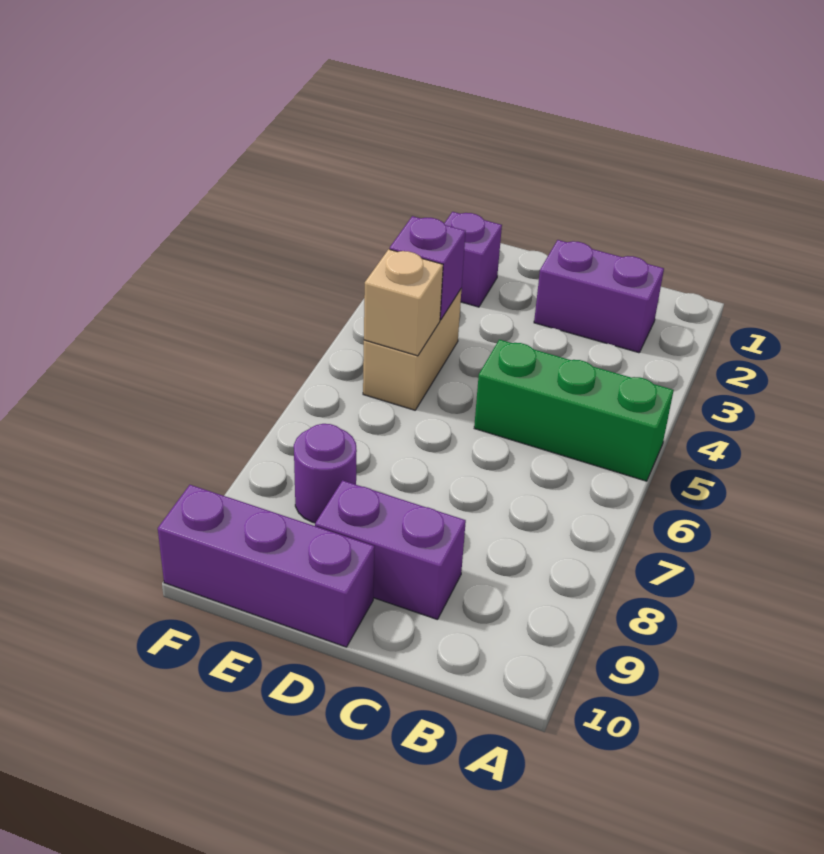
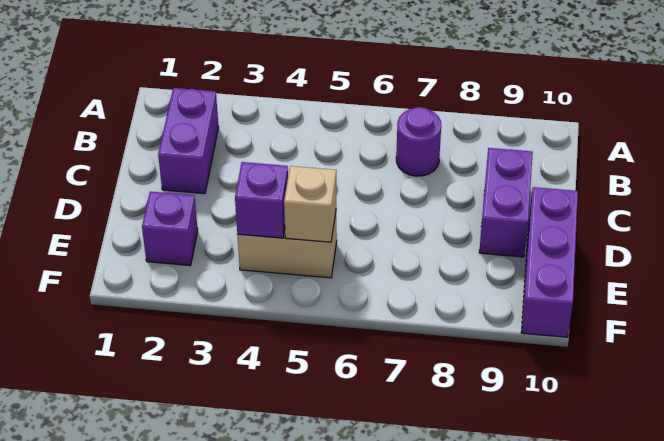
green brick A5:C5 level 1 -> none
purple round brick E8 level 1 -> purple round brick B7 level 1

